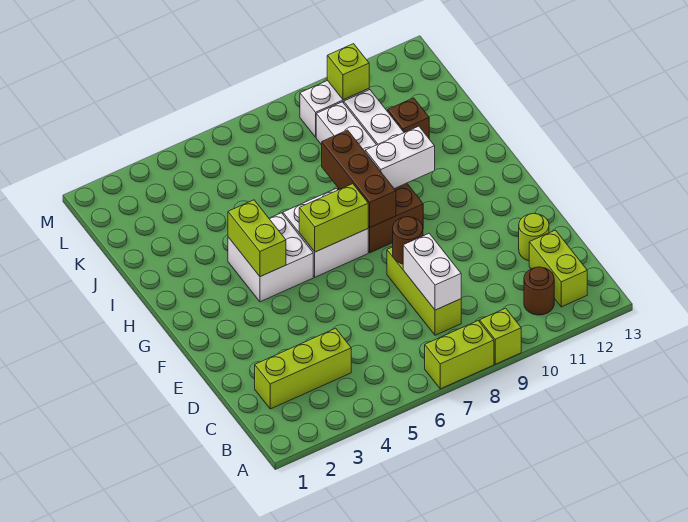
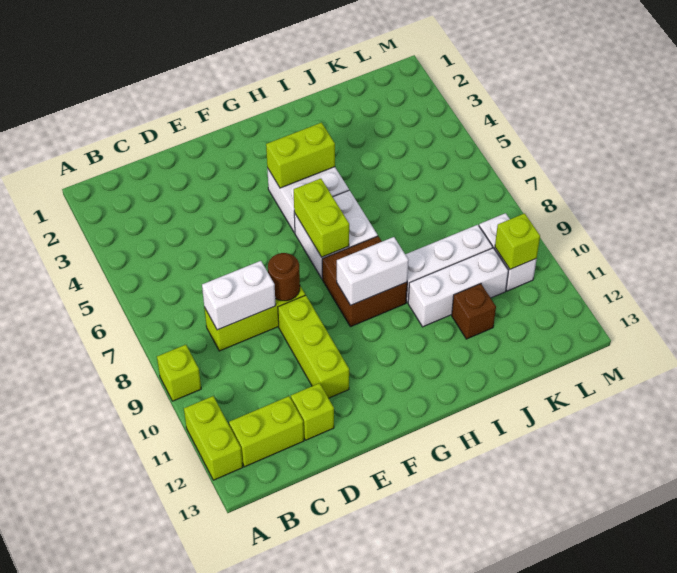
lime brick A7:A8 level 1 -> lime brick A11:A12 level 1
brown round brick B11 level 1 -> none
lime brick C2:C4 level 1 -> lime brick E9:E11 level 1
lime round brick D12 level 1 -> lime brick D12 level 1
brown brick G8:I8 level 2 -> none
white brick H9:H10 level 2 -> white brick G9:H9 level 2

